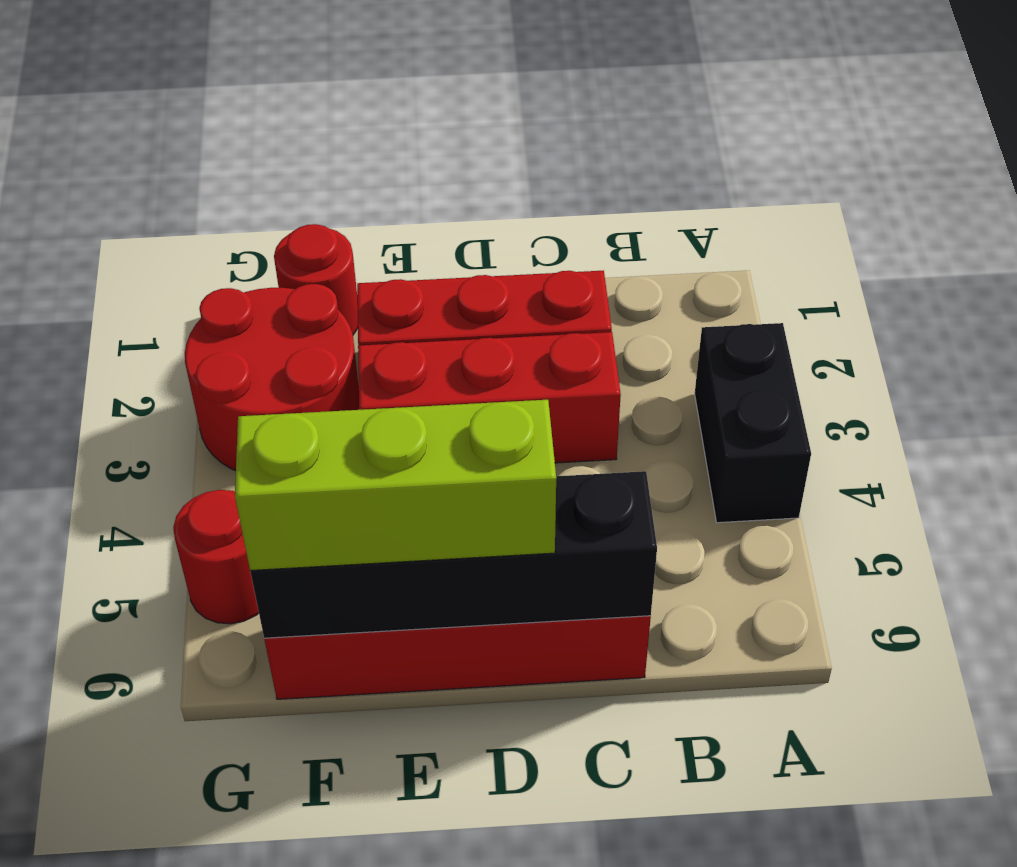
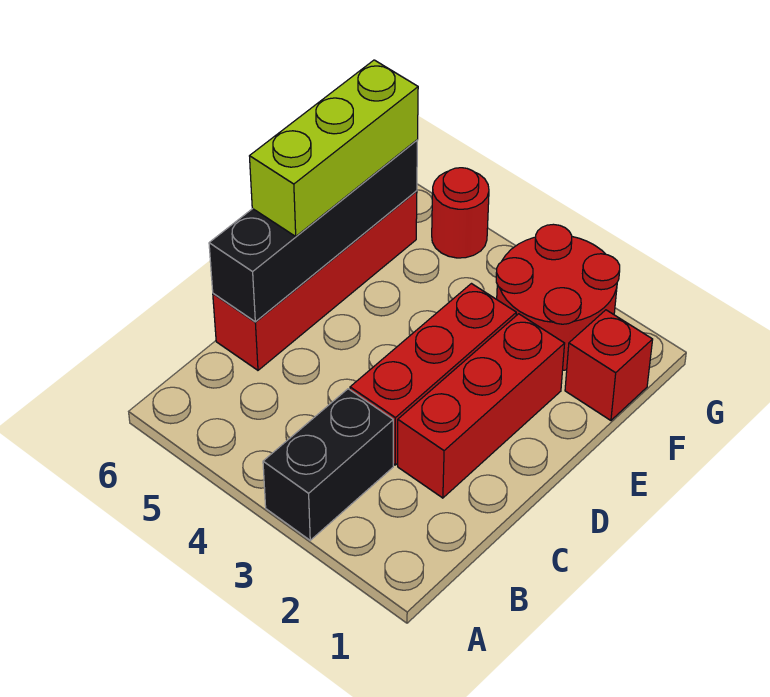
black brick A3:A4 level 1 -> black brick A3:B3 level 1
red round brick F1 level 1 -> red brick F1 level 1

